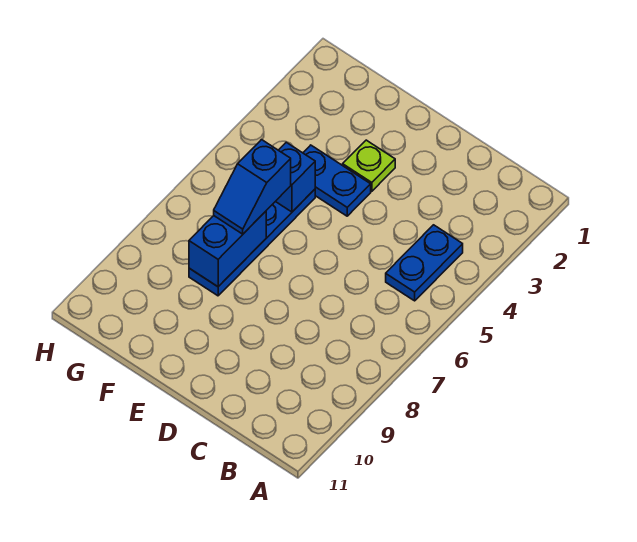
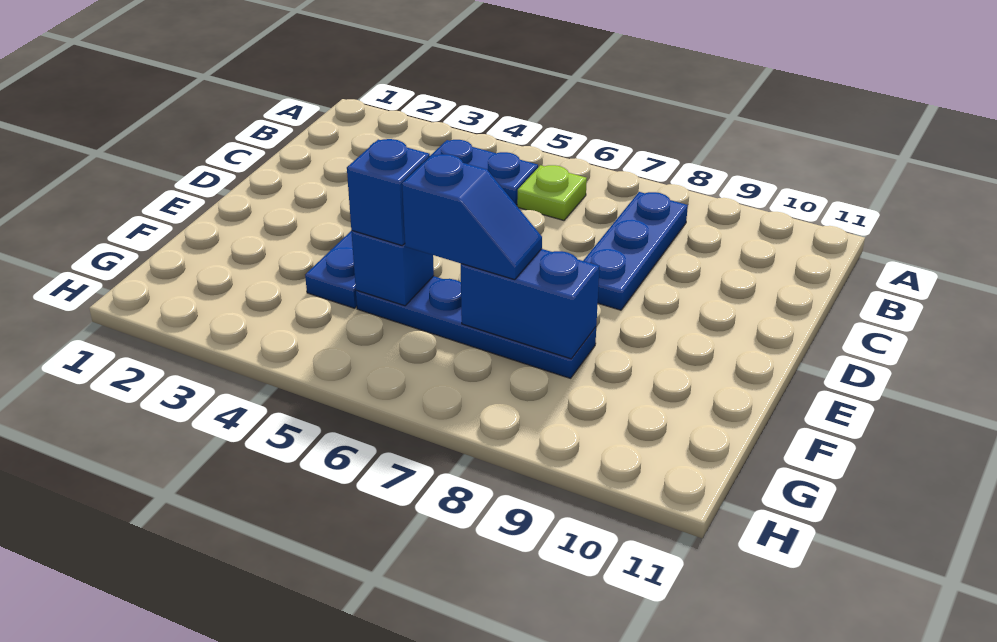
none -> blue plate B8:D8 level 1
lime plate E3 level 1 -> lime plate B6 level 1
none -> blue brick F5 level 3

